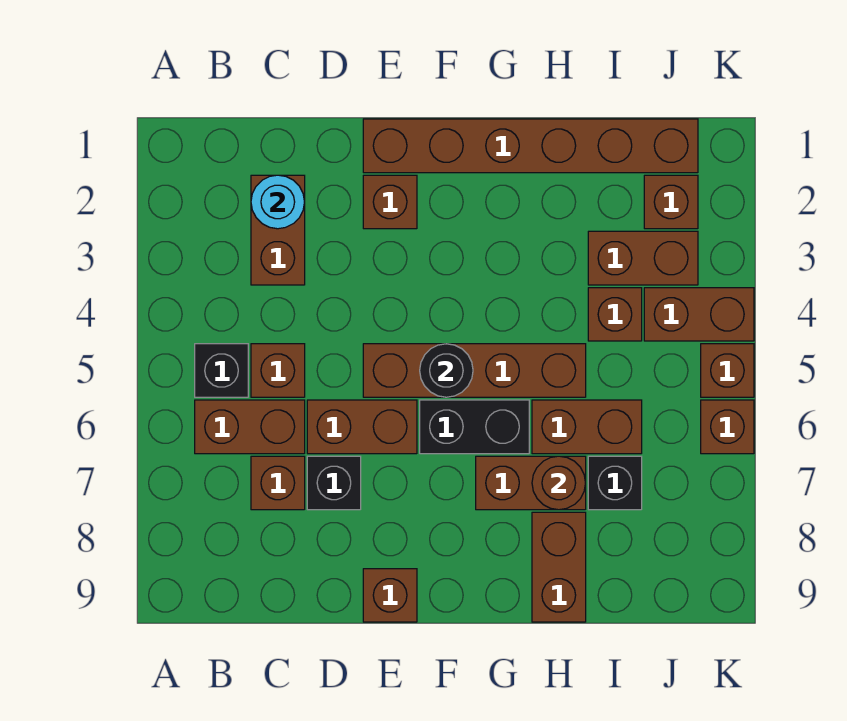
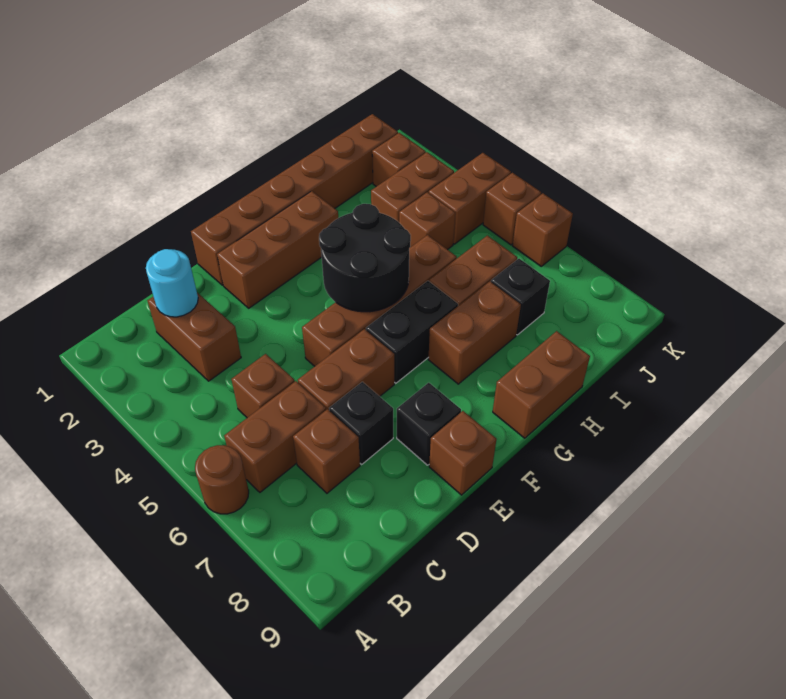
black brick B5 level 1 -> black brick E8 level 1
brown brick E2 level 1 -> brown brick E2:G2 level 1
black round brick F5 level 2 -> black round brick F4:G5 level 2
brown round brick H7 level 2 -> brown round brick A6 level 1
brown brick H8:H9 level 1 -> brown brick G9:H9 level 1

